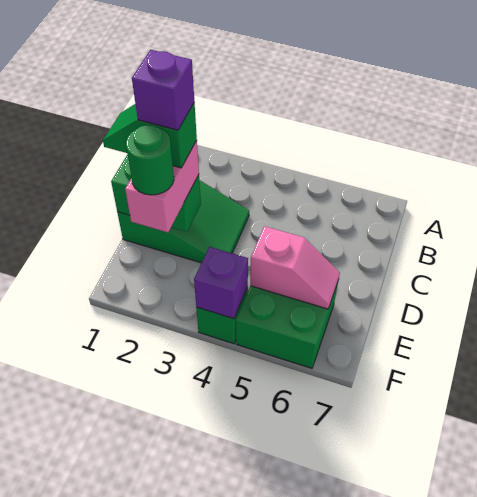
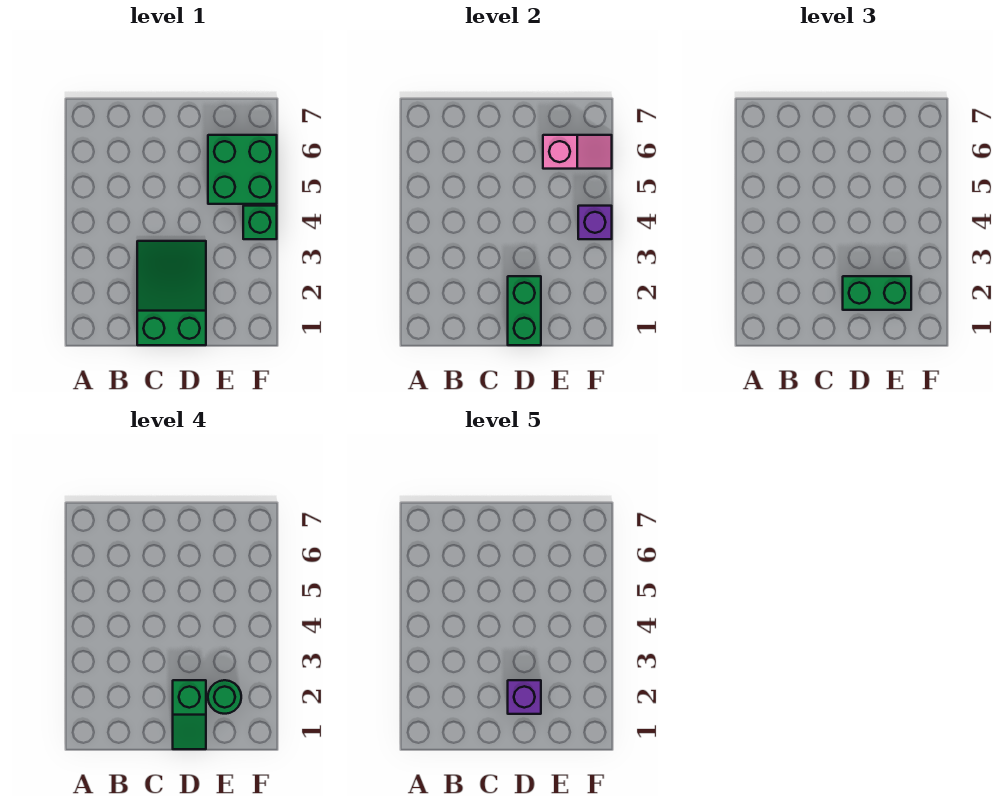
pink brick D2:E2 level 3 -> green brick D2:E2 level 3
pink slope E5:E6 level 2 top 5 -> pink slope E6:F6 level 2 top E

